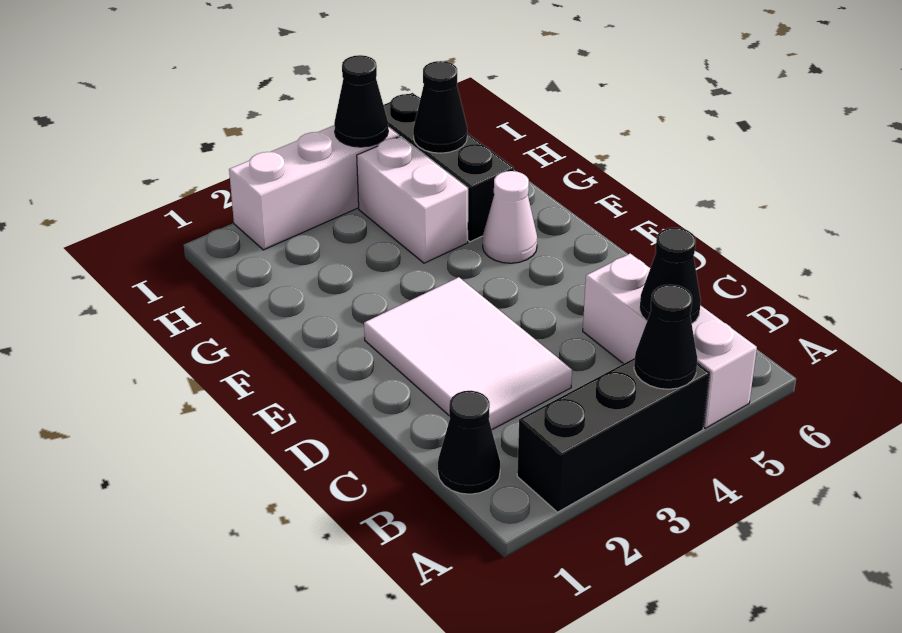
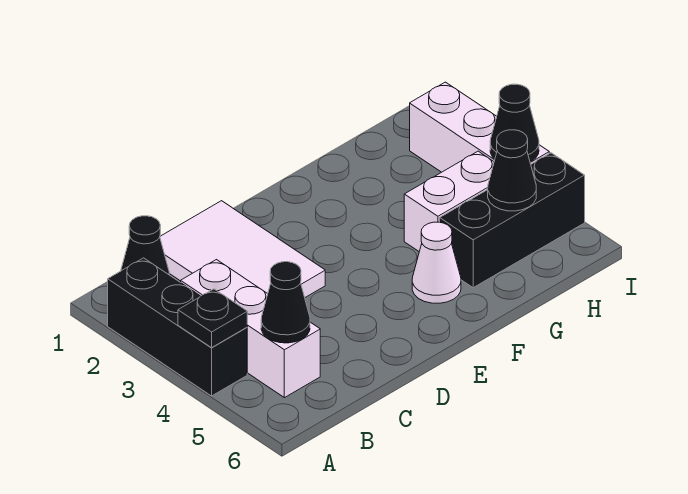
black cone A4 level 2 -> black plate A4 level 2
white brick A5:C5 level 1 -> white brick B3:B5 level 1
white tile C2:E3 level 1 -> white tile C1:D3 level 1

